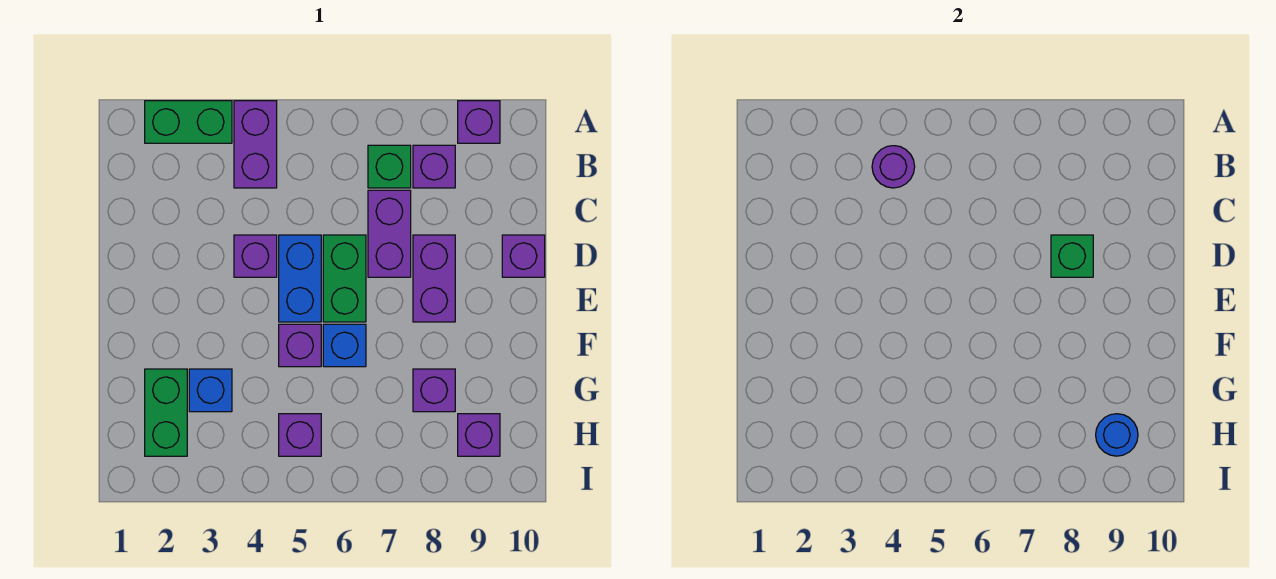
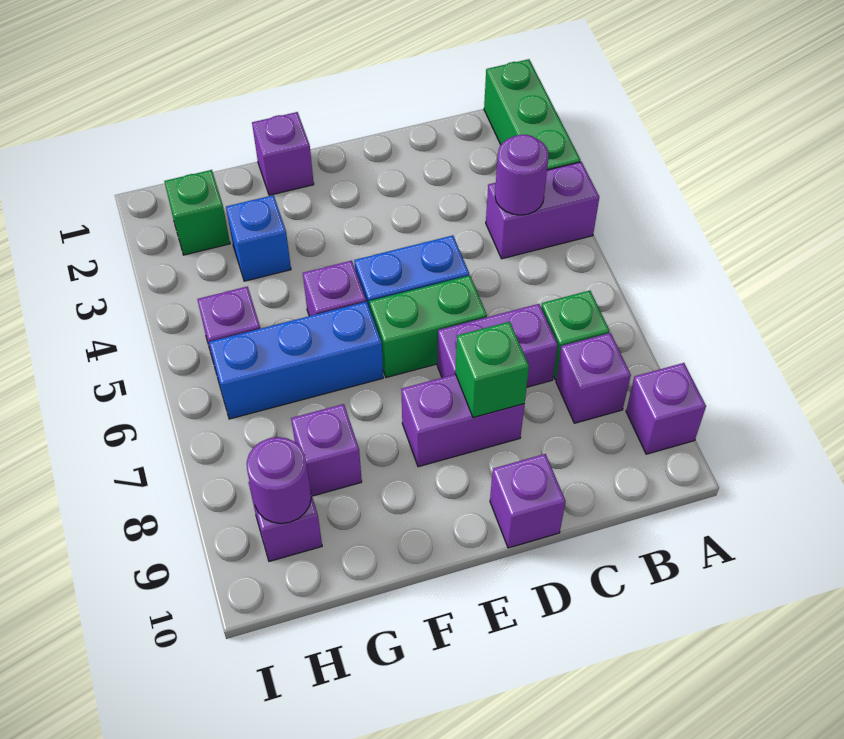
green brick A2:A3 level 1 -> green brick A1:A3 level 1
purple brick D4 level 1 -> purple brick F1 level 1
blue brick F6 level 1 -> blue brick F6:H6 level 1
green brick G2:H2 level 1 -> green brick H2 level 1
blue round brick H9 level 2 -> purple round brick H9 level 2

